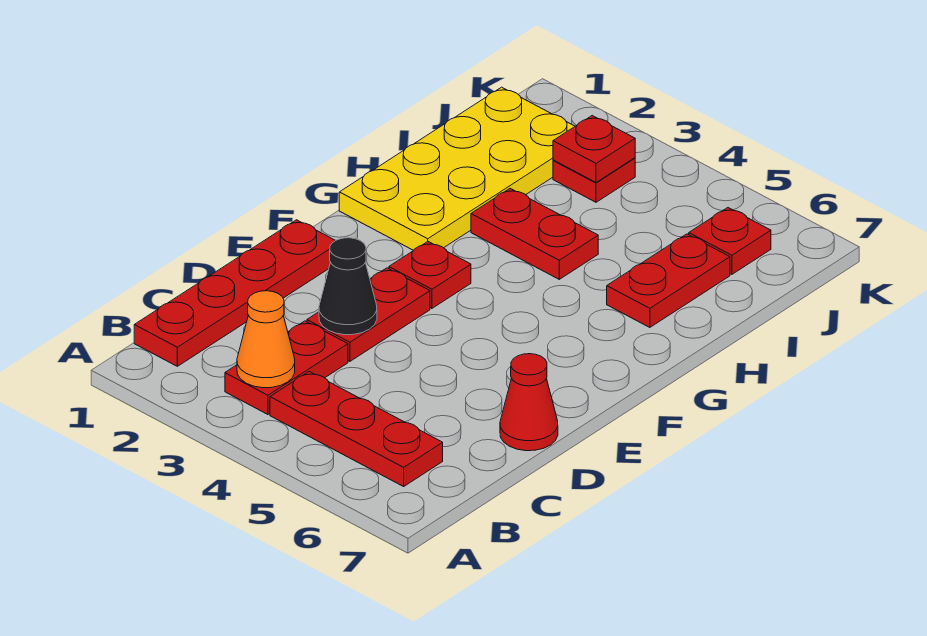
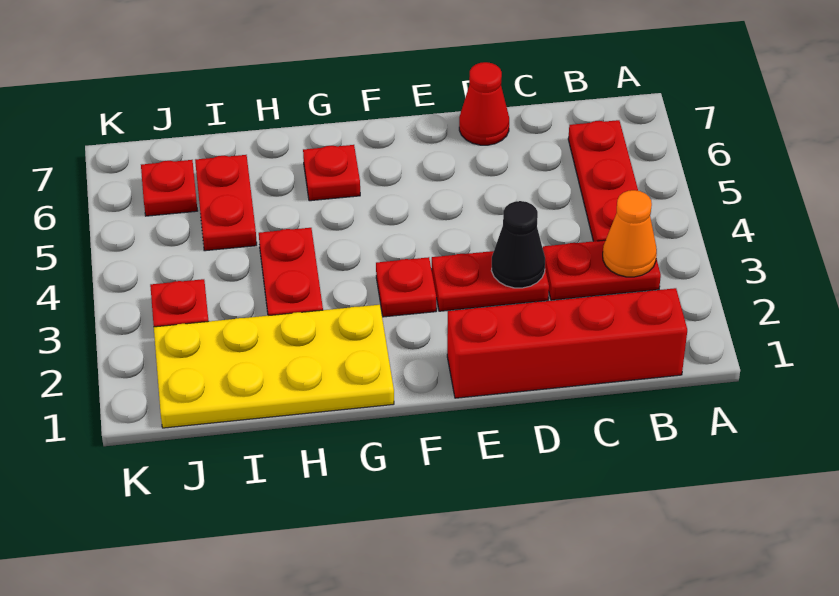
red plate B1:E1 level 1 -> red brick B1:E1 level 1
red plate H6:I6 level 1 -> red plate I5:I6 level 1
red plate J3 level 2 -> red plate G6 level 1

